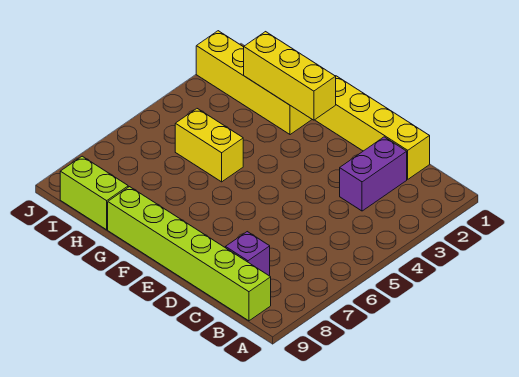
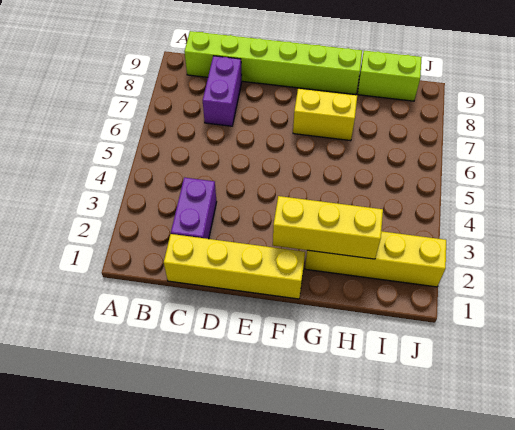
purple brick C8 level 1 -> purple brick C7:C8 level 1
yellow brick G5:H5 level 1 -> yellow brick F7:G7 level 1

